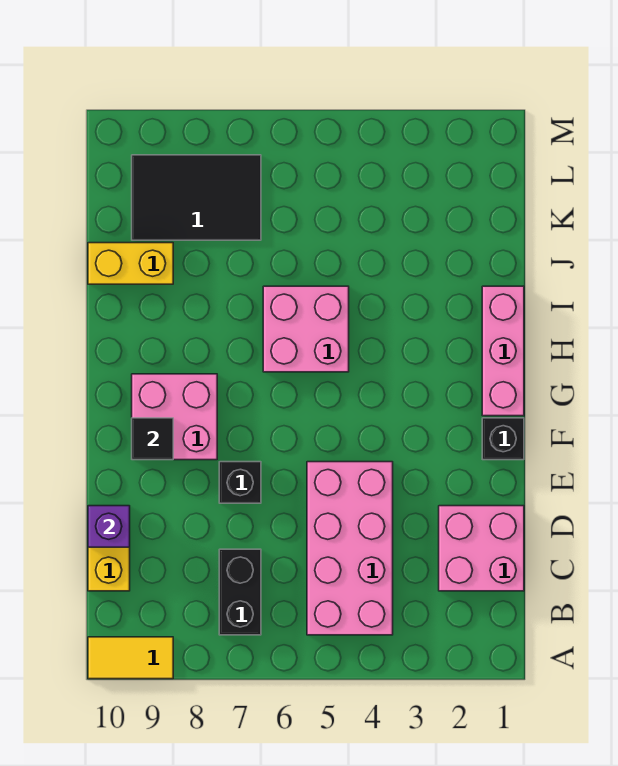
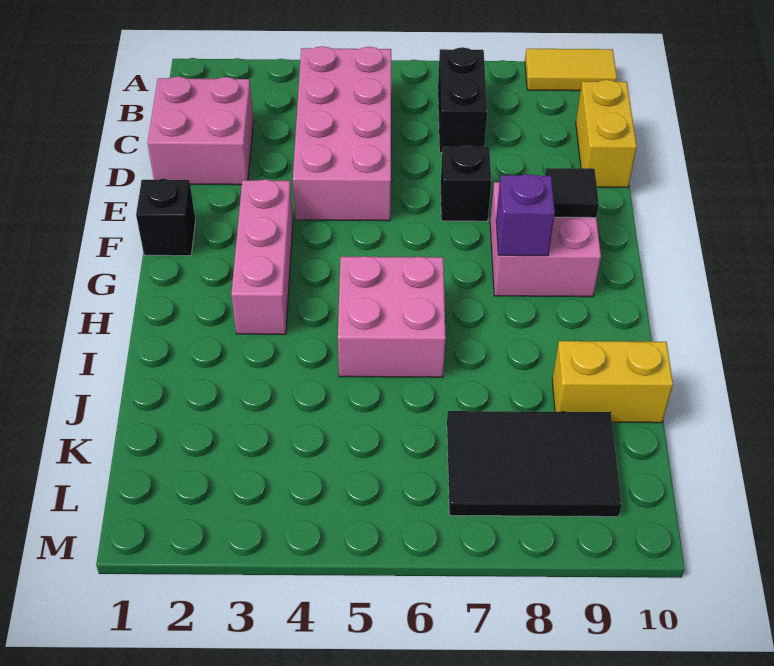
purple brick D10 level 2 -> purple brick G8 level 2
pink brick G1:I1 level 1 -> pink brick F3:H3 level 1

